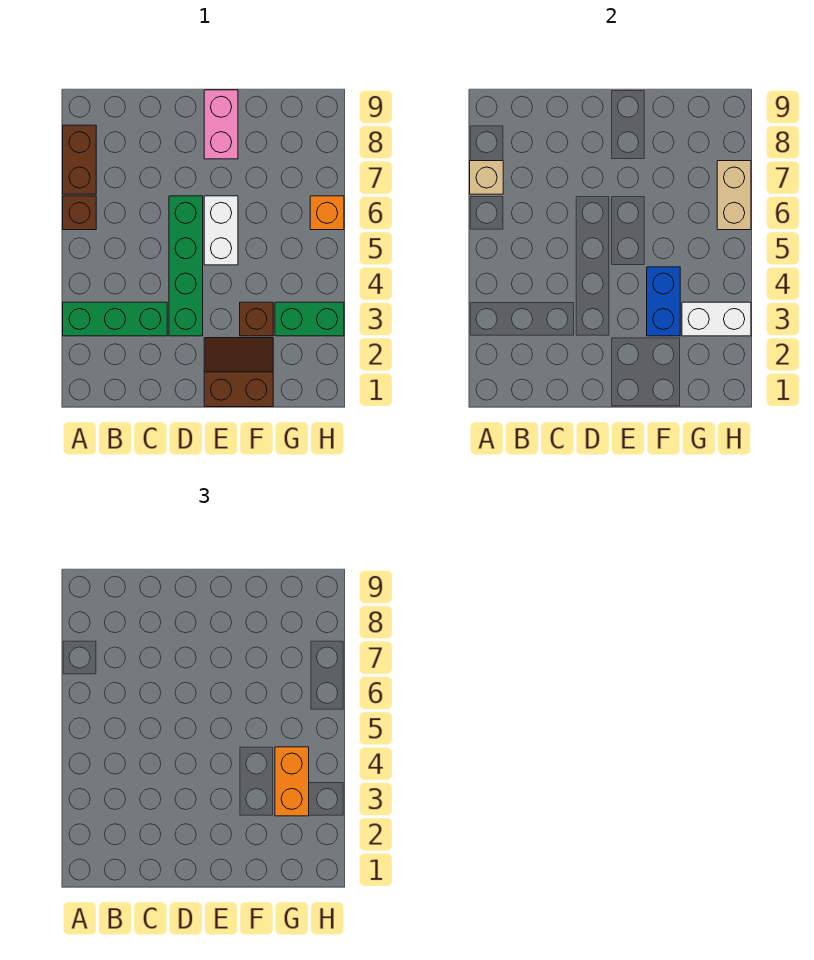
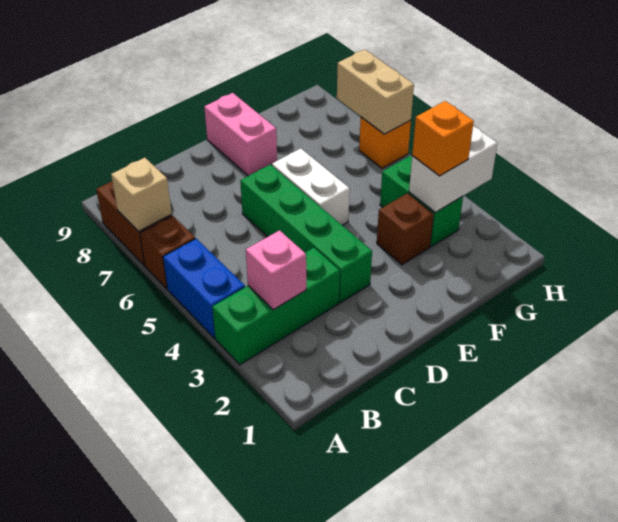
none -> pink brick B3 level 2
brown slope E1:F2 level 1 top 1 -> none
blue brick F3:F4 level 2 -> blue brick A4:A5 level 1
green brick G3:H3 level 1 -> green brick G3:G4 level 1
orange brick G3:G4 level 3 -> orange brick G3 level 3

